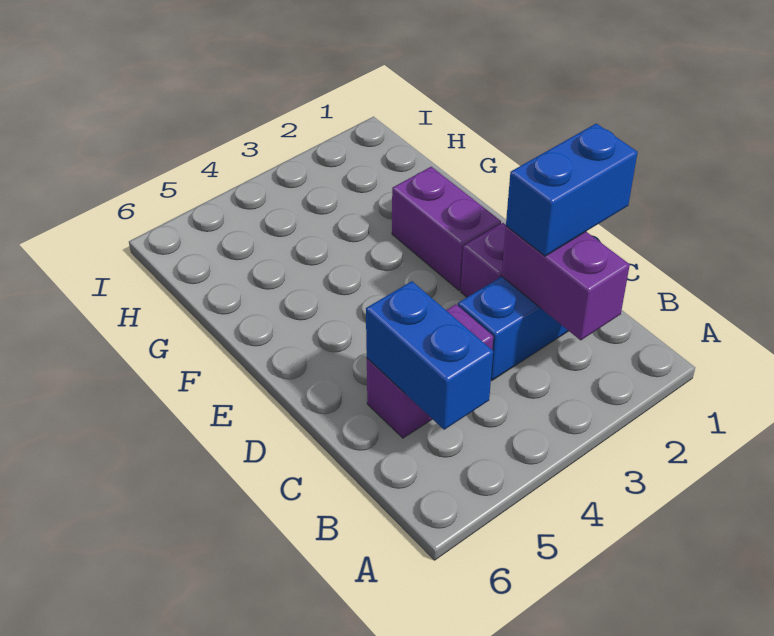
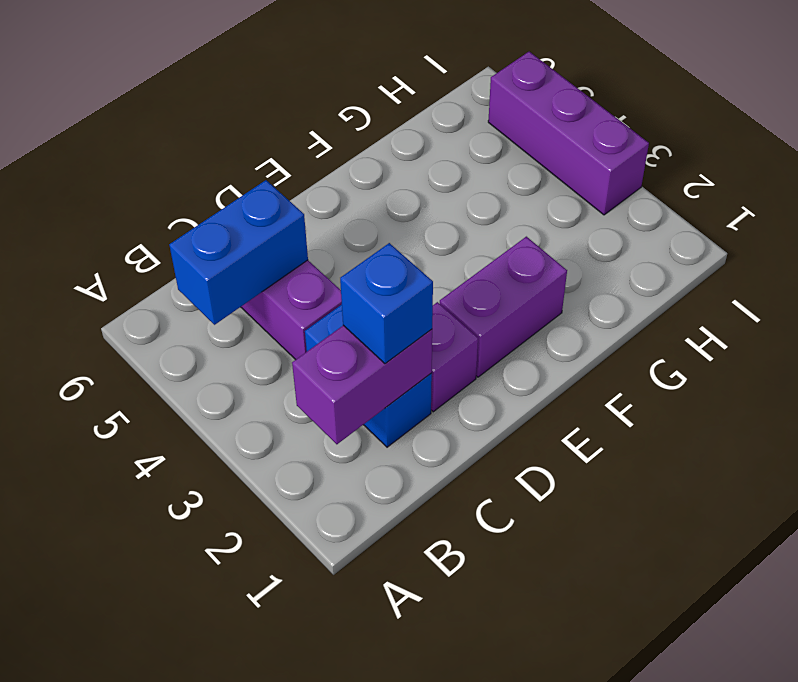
blue brick C1:C2 level 3 -> blue brick C2 level 3
none -> purple brick I3:I5 level 1

